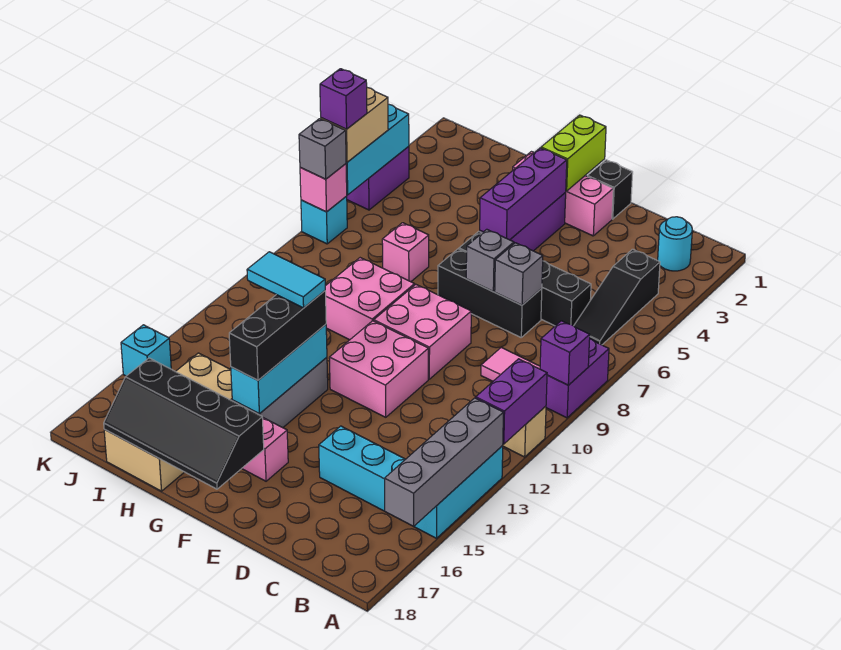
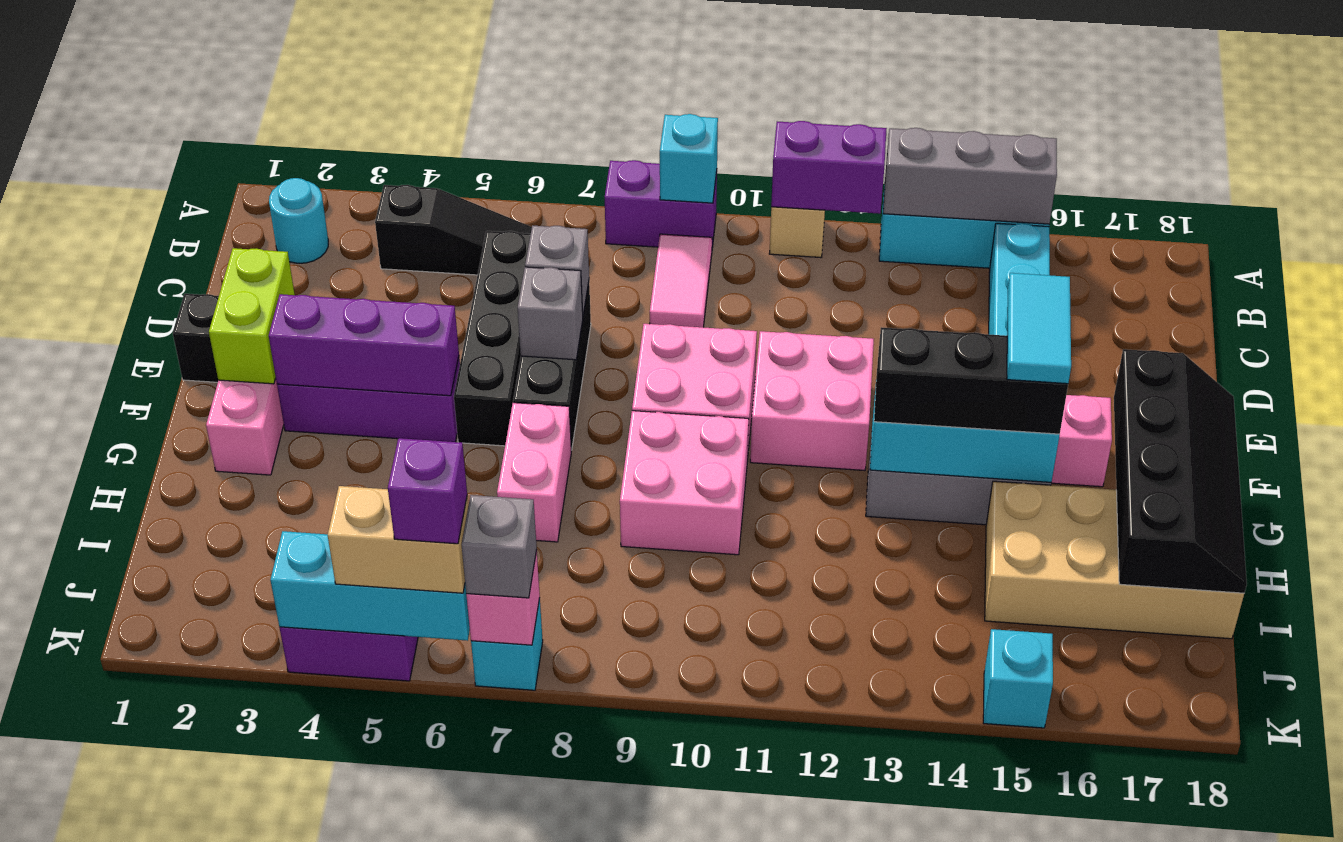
purple brick A9 level 2 -> cyan brick A9 level 2
grey brick A13:A16 level 2 -> grey brick A13:A15 level 2
lime brick F1:F2 level 2 -> lime brick E2:F2 level 2
cyan tile G13:H13 level 4 -> cyan tile F15:G15 level 4
pink brick H7 level 1 -> pink brick G7:H7 level 1

